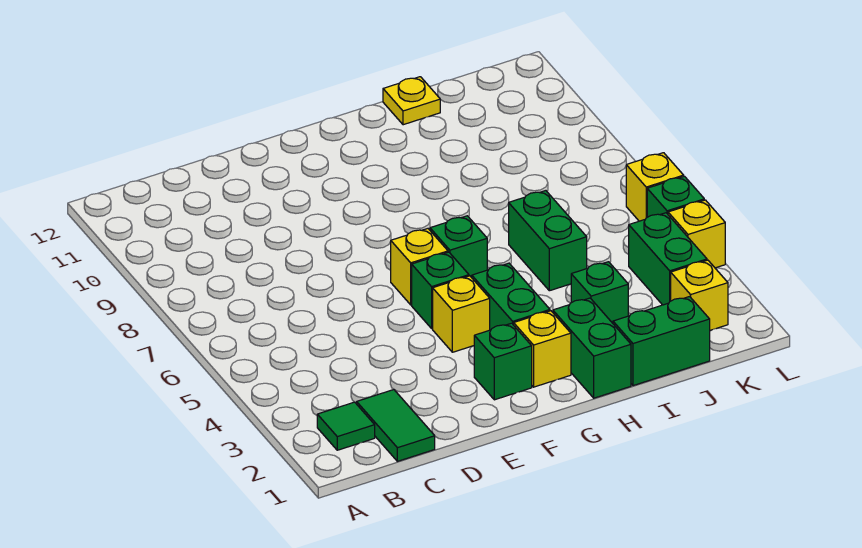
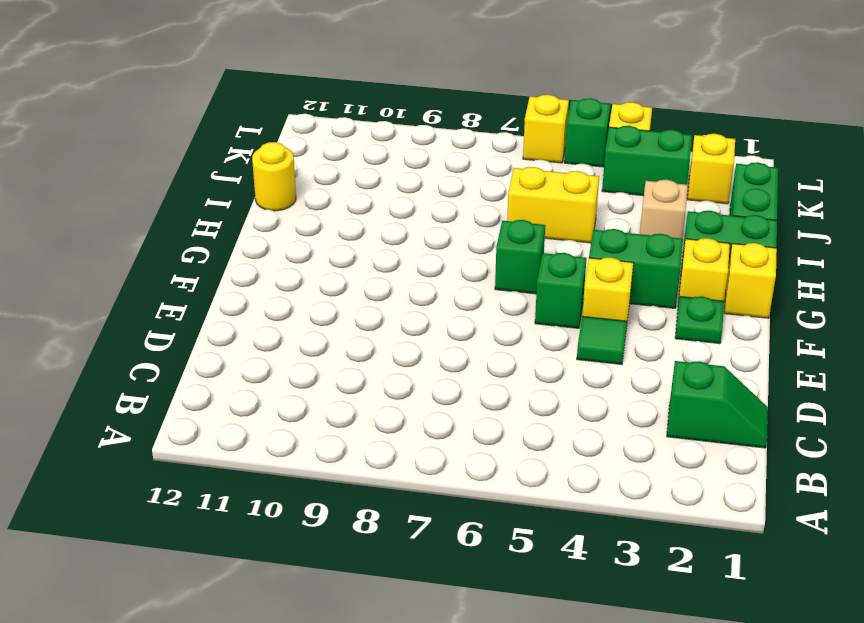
green tile B2 level 1 -> green tile E4 level 1
green tile C1:C2 level 1 -> green slope C1:C2 level 1 top 2
green brick F2 level 1 -> green plate F2 level 1
yellow brick F6 level 1 -> yellow brick G1 level 1
green brick I3 level 1 -> tan brick I3 level 1
green brick I5:I6 level 1 -> yellow brick I5:I6 level 1
yellow plate I12 level 1 -> yellow round brick I12 level 1

